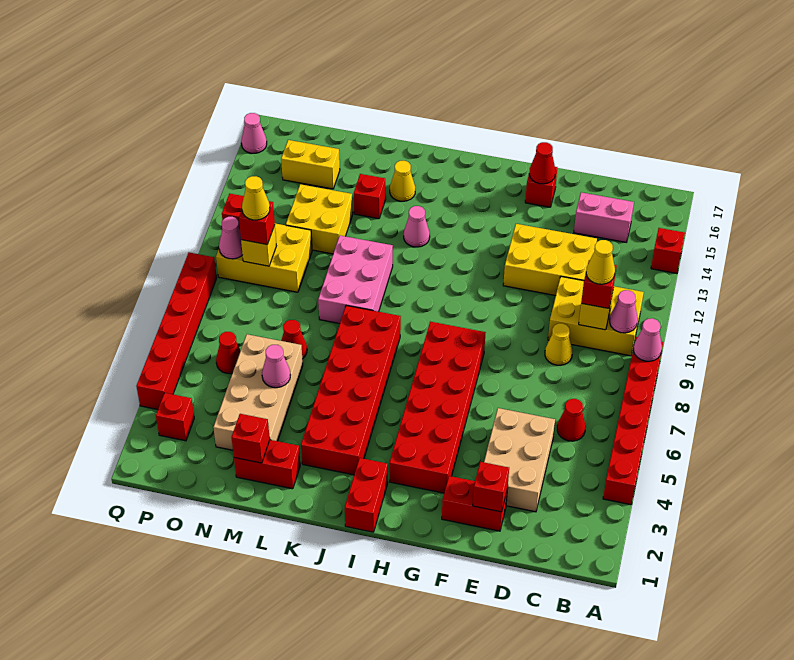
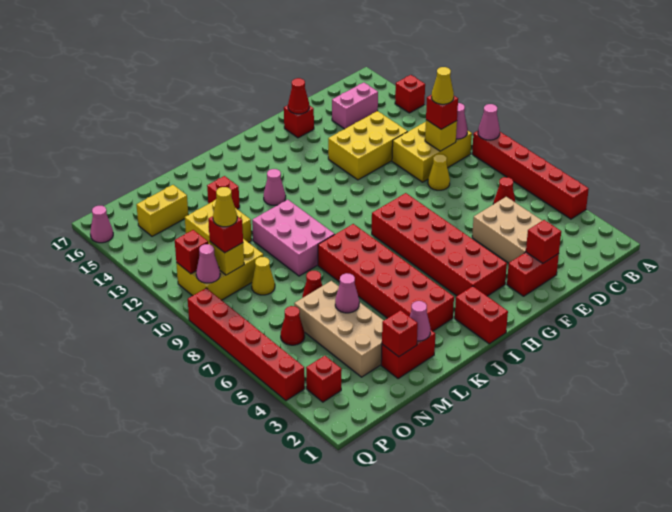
yellow cone K15 level 1 -> yellow cone N9 level 1
none -> pink cone L2 level 2

